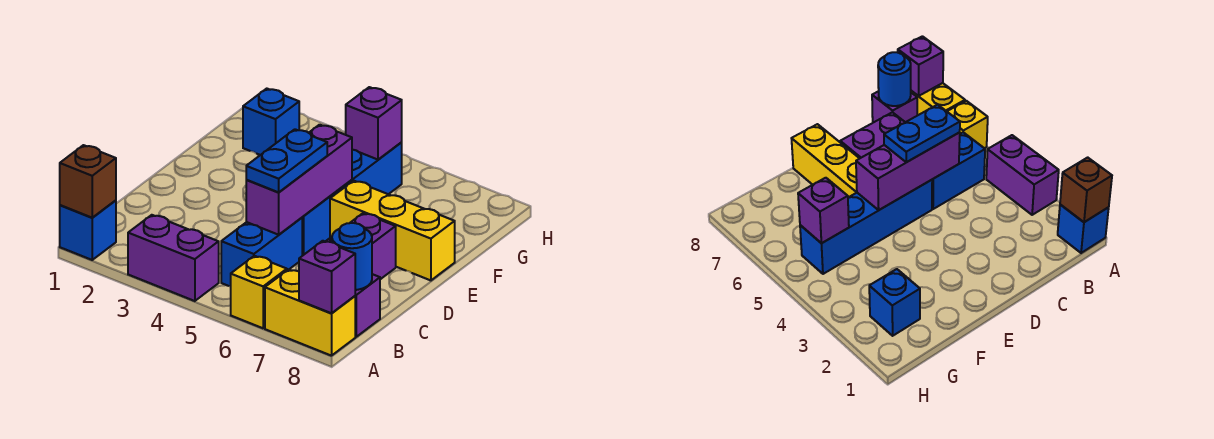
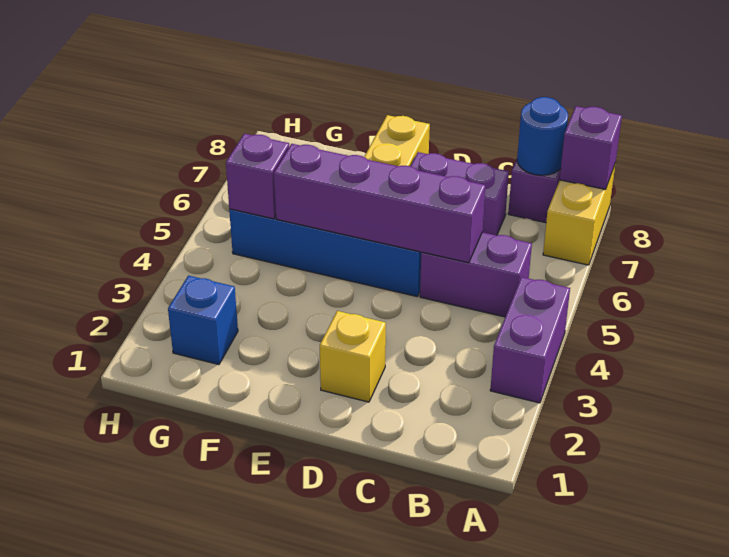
blue brick A1 level 1 -> none
brown brick A1 level 2 -> none
yellow brick A6 level 1 -> yellow brick D2 level 1
blue brick B5:C5 level 1 -> purple brick B5:C5 level 1
purple brick C5:E5 level 2 -> purple brick C5:F5 level 2
blue plate C5:D5 level 3 -> none

